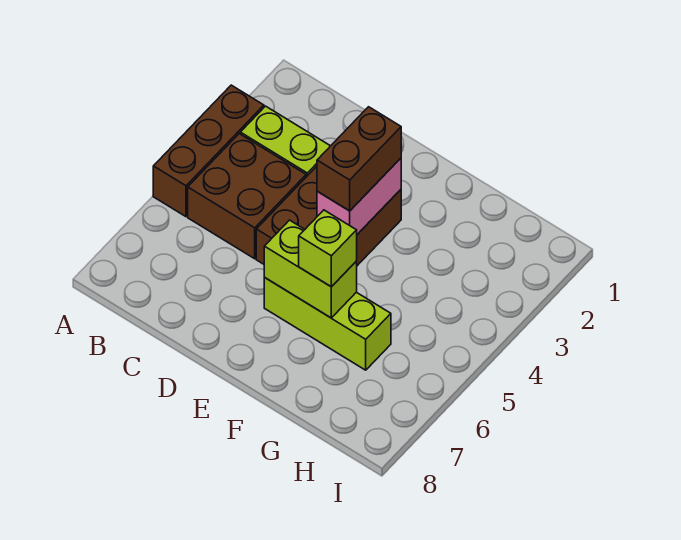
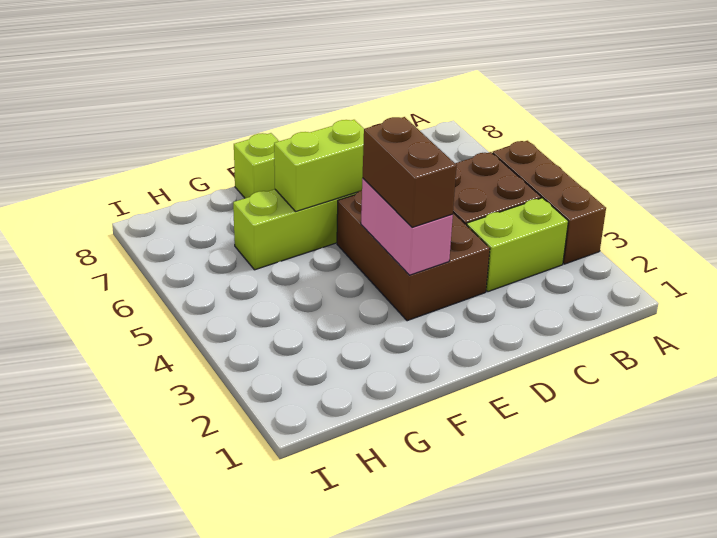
lime brick F6 level 3 -> lime brick F8 level 1

